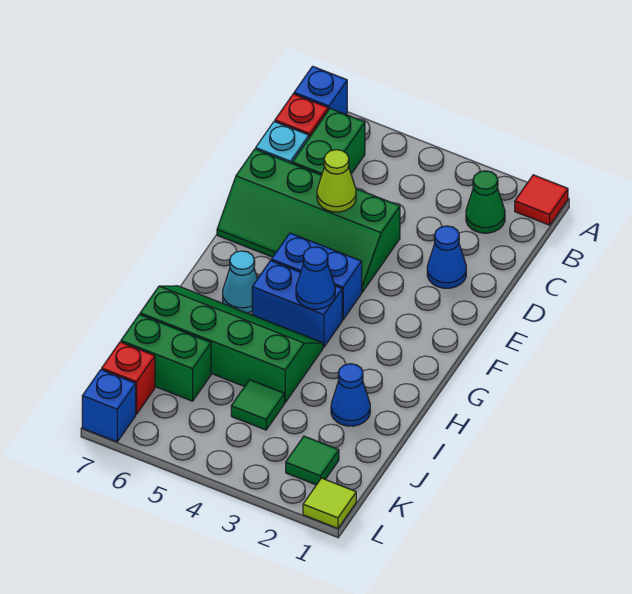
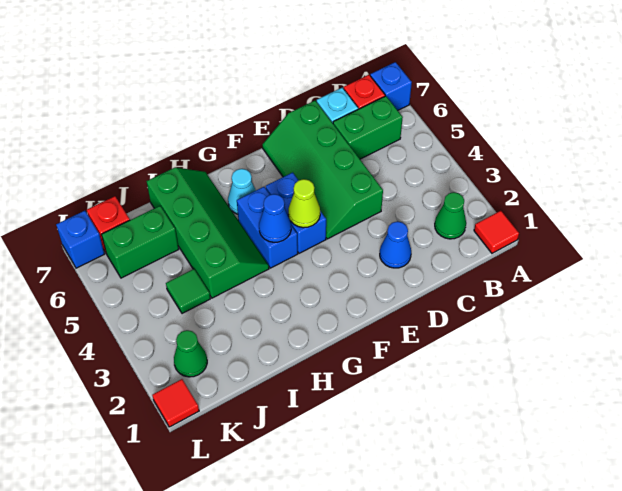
lime cone D5 level 2 -> lime cone F4 level 2
blue cone I2 level 1 -> none
green brick J6:J7 level 1 -> green brick J6:K6 level 1
green tile K2 level 1 -> green cone K2 level 1
lime tile L1 level 1 -> red tile L1 level 1

